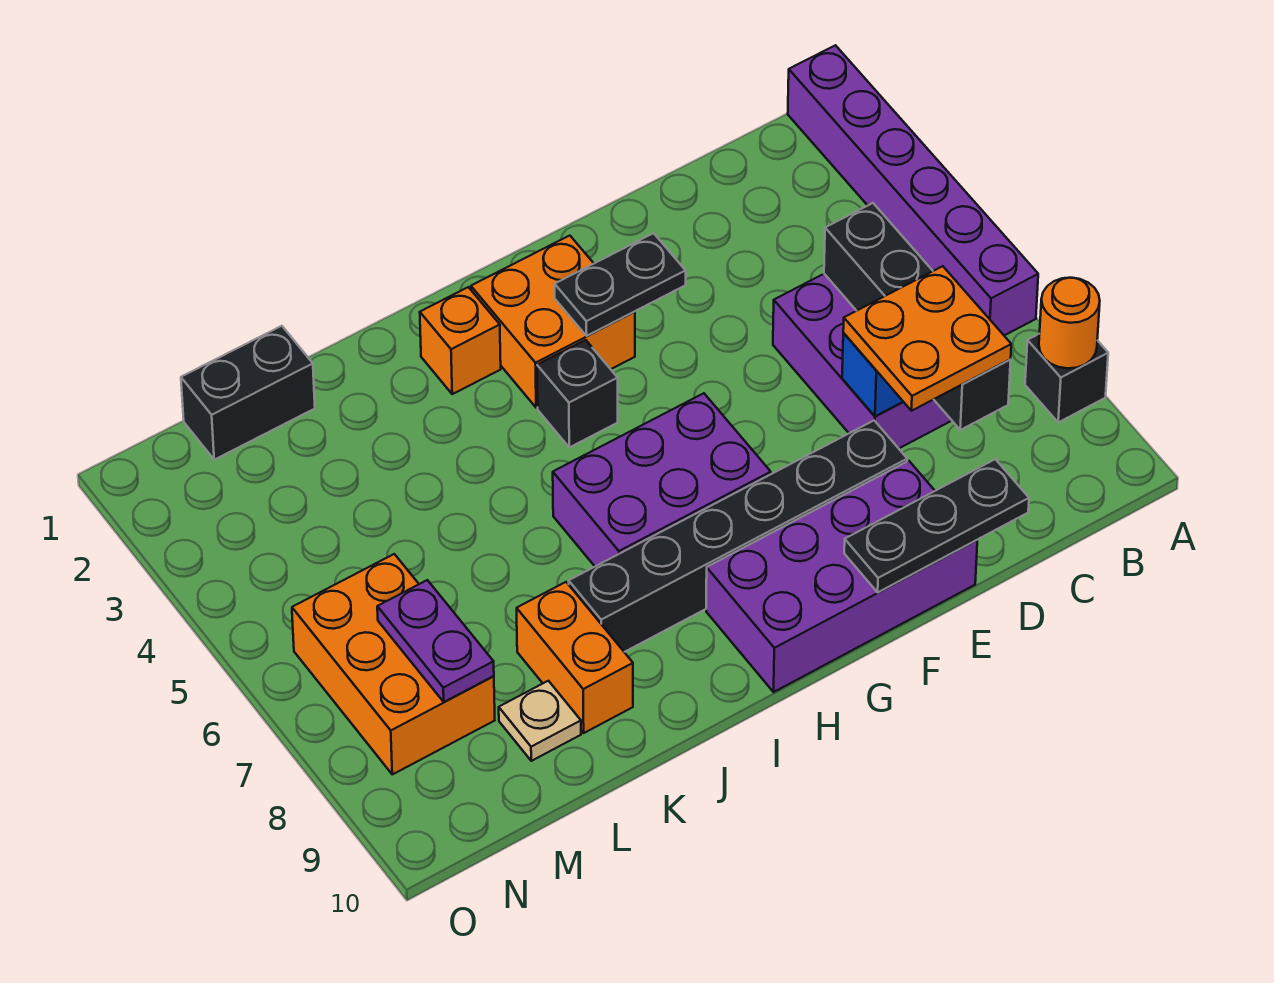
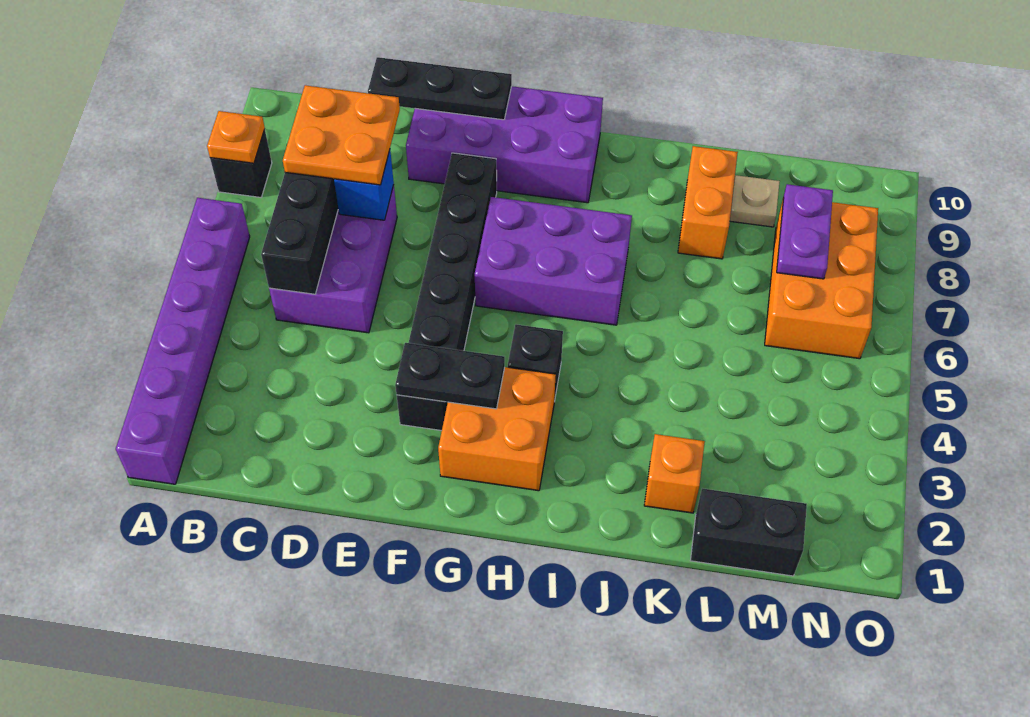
orange round brick A8 level 2 -> orange plate A8 level 2
black brick E8:J8 level 1 -> black brick F3:F8 level 1
orange brick I2 level 1 -> orange brick K2 level 1

